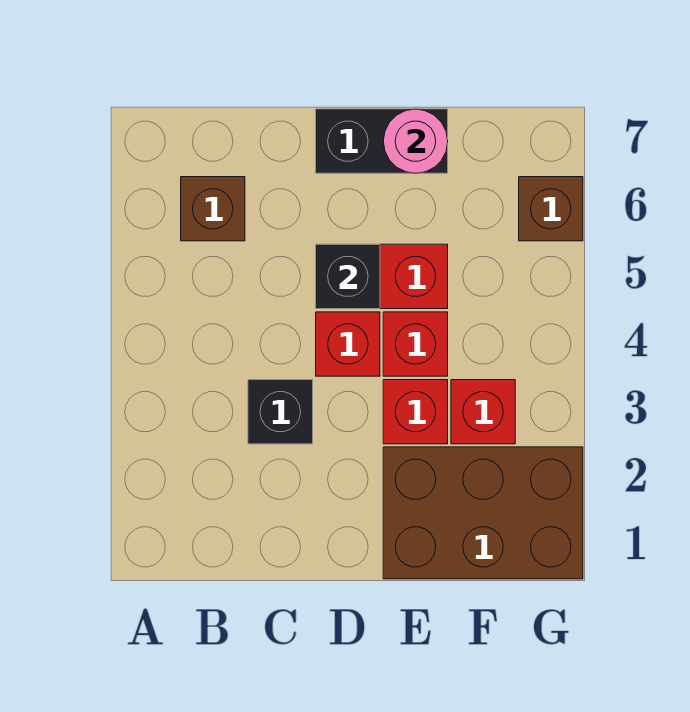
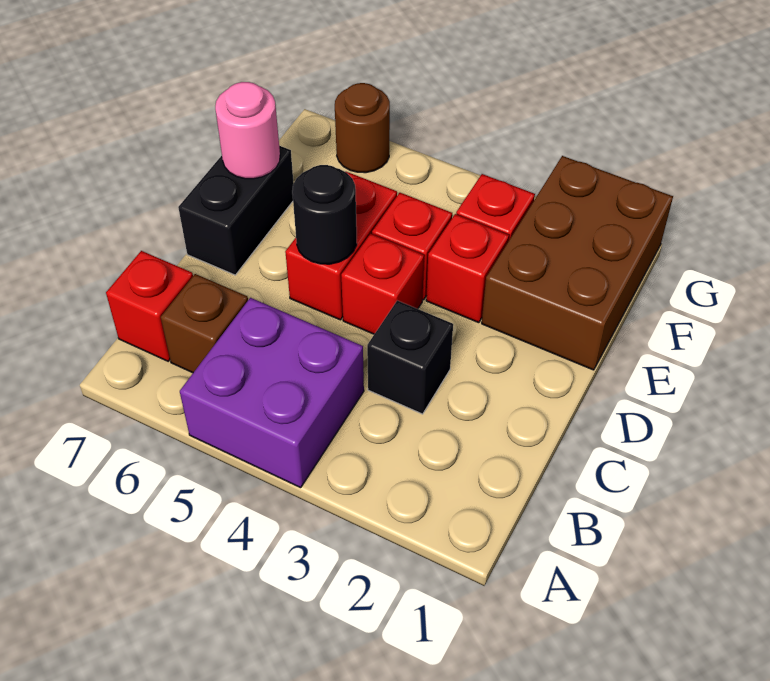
none -> purple brick A4:B5 level 1
none -> red brick B7 level 1
black brick D5 level 2 -> black round brick D5 level 2
brown brick G6 level 1 -> brown round brick G6 level 1

